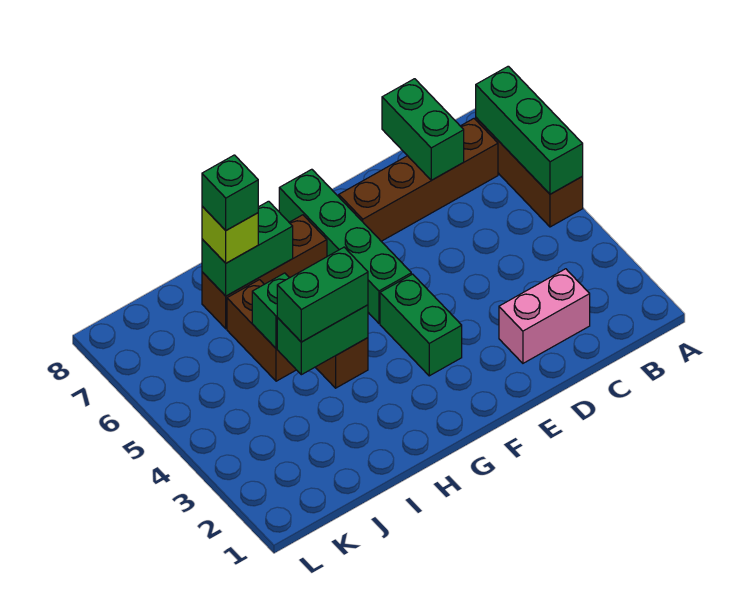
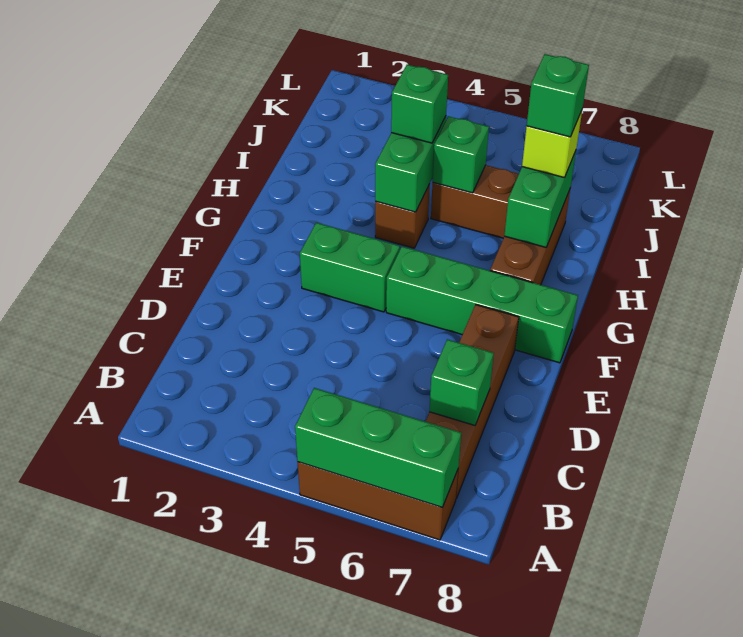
pink brick C2:D2 level 1 -> none
green brick C7:C8 level 2 -> green brick C7 level 2
green brick H4:I4 level 3 -> green brick I4 level 3

